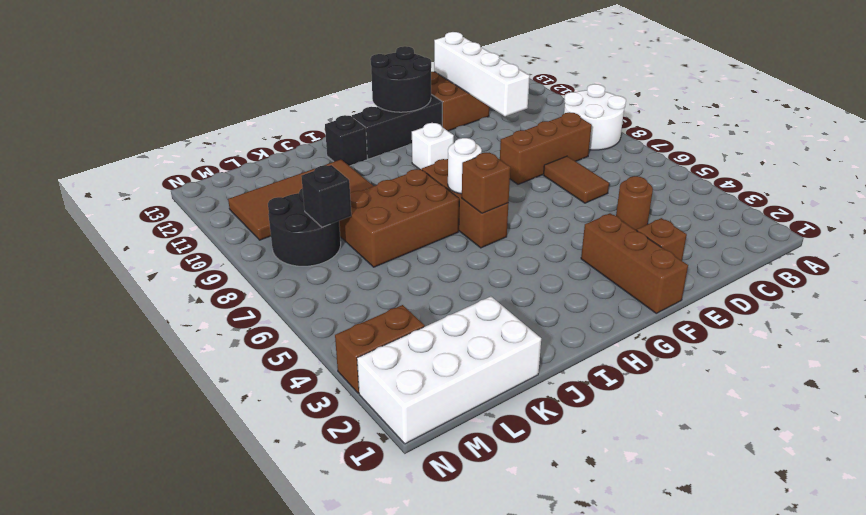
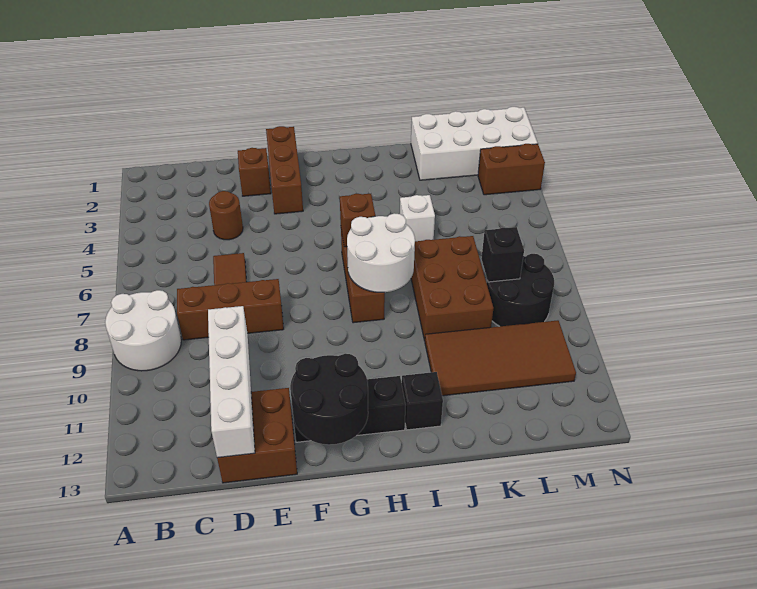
white brick G10 level 1 -> white brick J5 level 1
white round brick H7 level 2 -> white round brick H7:I8 level 2
brown brick I7:K8 level 1 -> brown brick J7:K9 level 1

